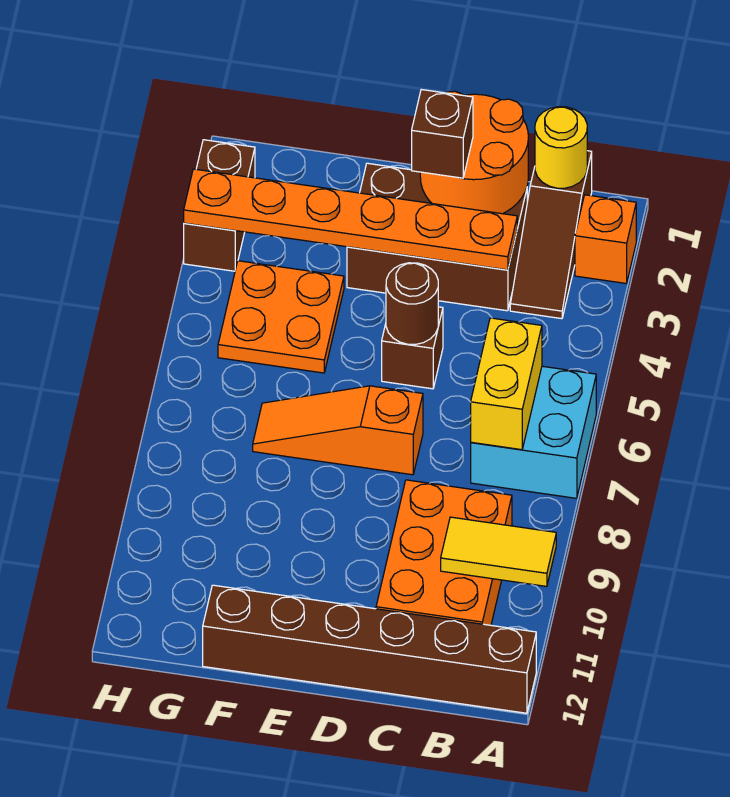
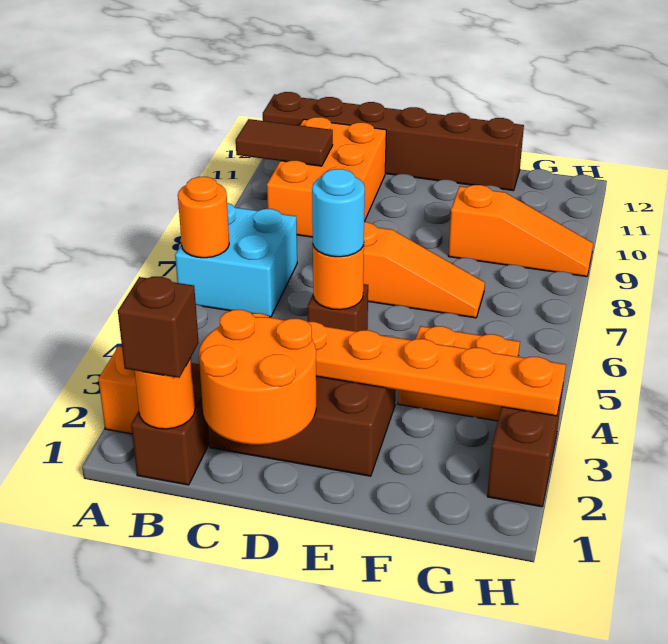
none -> orange round brick A6 level 2
yellow tile A10:B10 level 2 -> brown tile A10:B10 level 2
yellow round brick B1 level 2 -> orange round brick B1 level 2
yellow brick B6:B7 level 2 -> none
brown brick D2 level 3 -> brown brick B1 level 3
brown round brick D5 level 2 -> orange round brick D5 level 2
none -> cyan round brick D5 level 3
none -> orange slope F9:H9 level 1 top F

